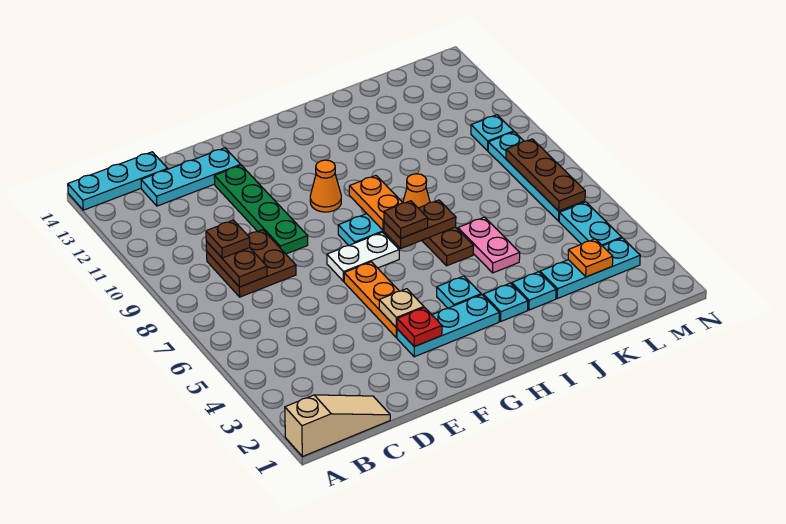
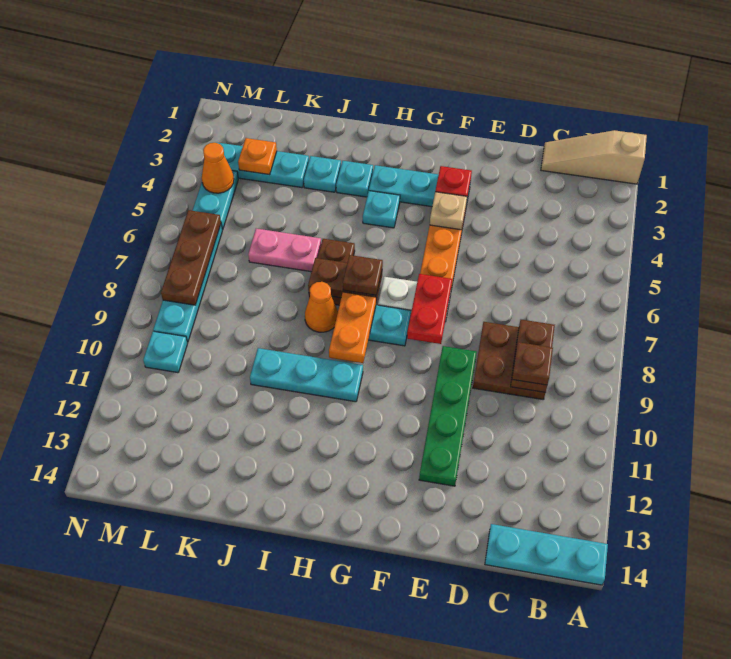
cyan plate C13:E13 level 1 -> cyan plate H10:J10 level 1
none -> red plate F7:F8 level 2
orange cone G10 level 1 -> orange cone M4 level 2
pink plate J5:J6 level 1 -> pink plate J6:K6 level 1

